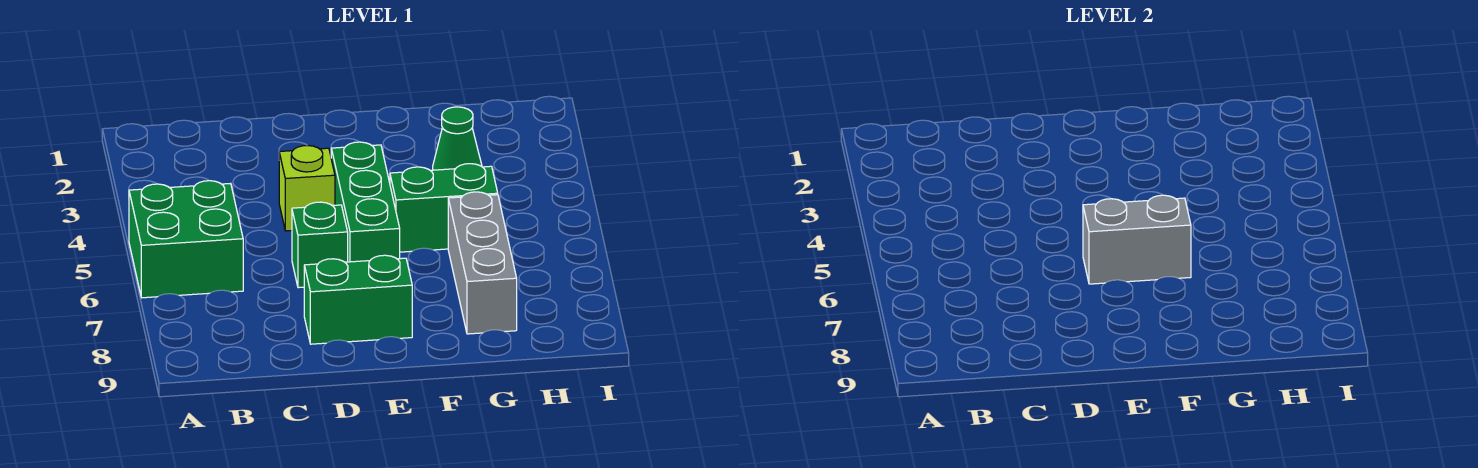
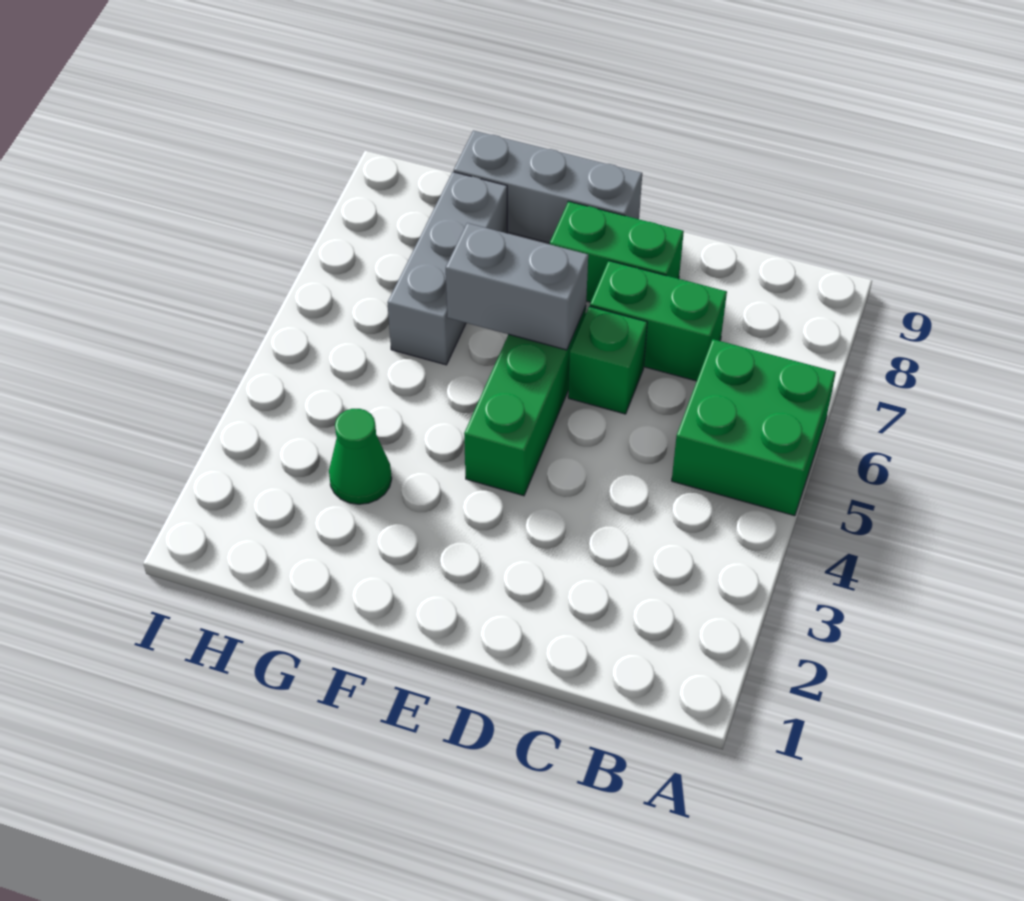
lime brick D4 level 1 -> none
none -> grey brick E9:G9 level 1
green brick F5:G5 level 1 -> green brick C7:D7 level 1

